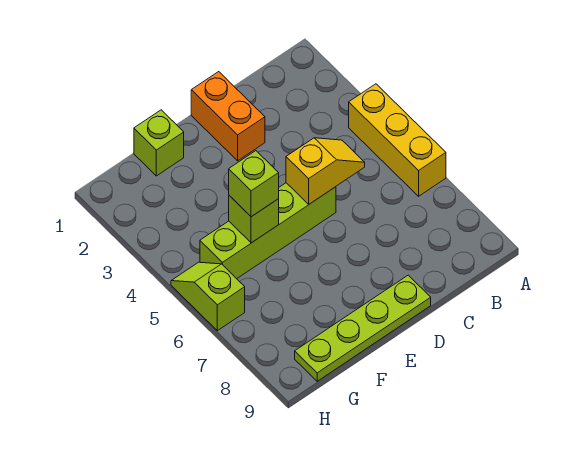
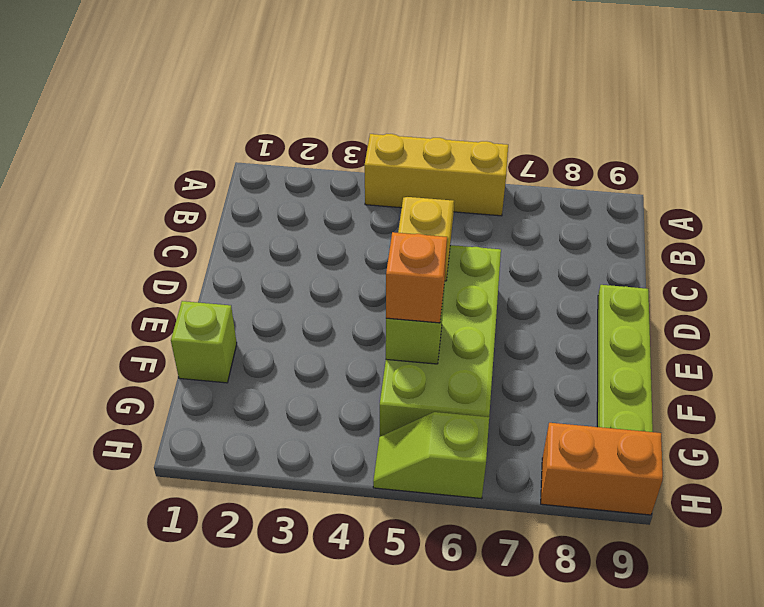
orange brick D1:D2 level 1 -> orange brick H8:H9 level 1
lime brick D5:G5 level 1 -> lime brick D5:G6 level 1
lime brick F5 level 3 -> orange brick F5 level 3

